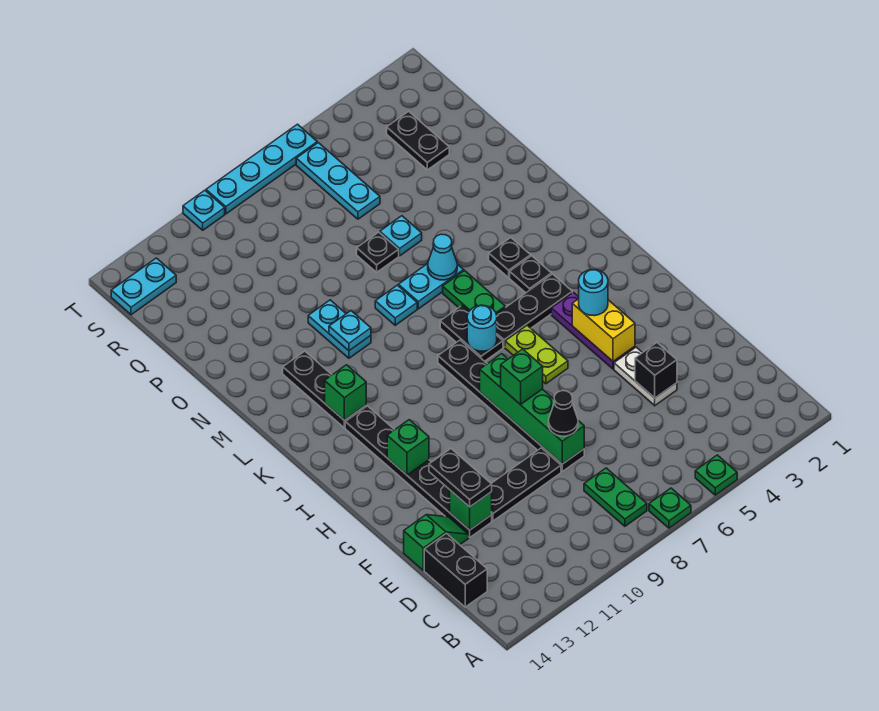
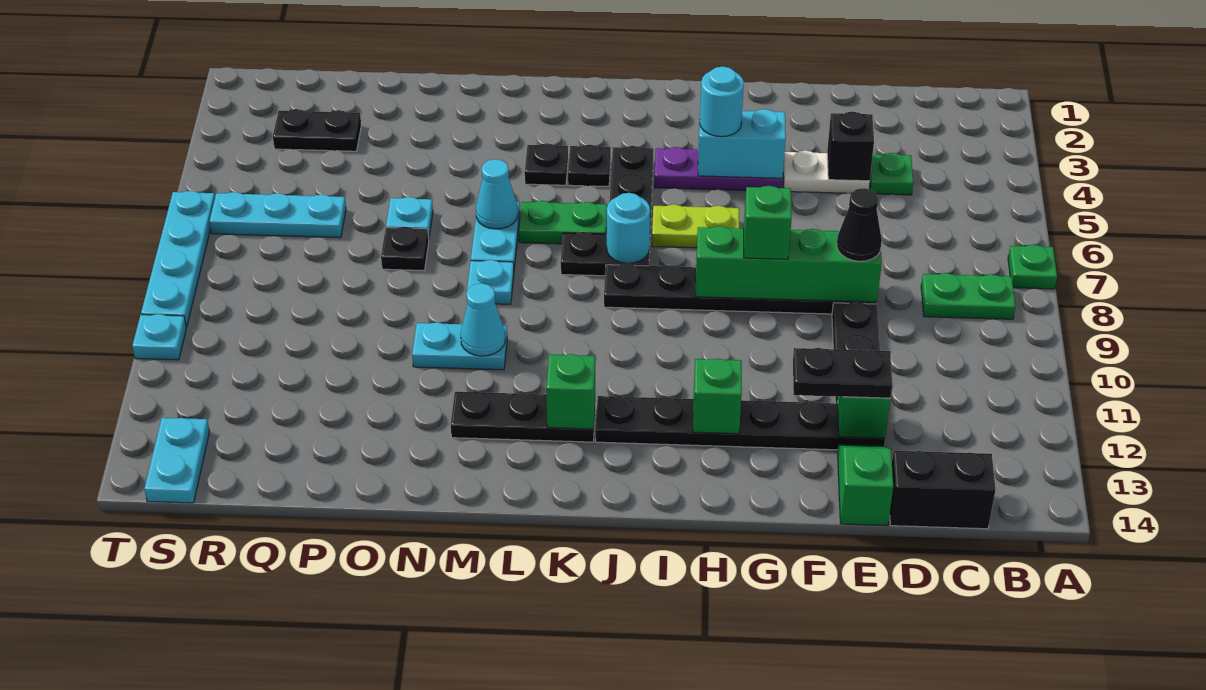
green plate A5 level 1 -> green plate D4 level 1
yellow brick G4:H4 level 2 -> cyan brick G4:H4 level 2
cyan plate M10 level 2 -> cyan cone M10 level 2

